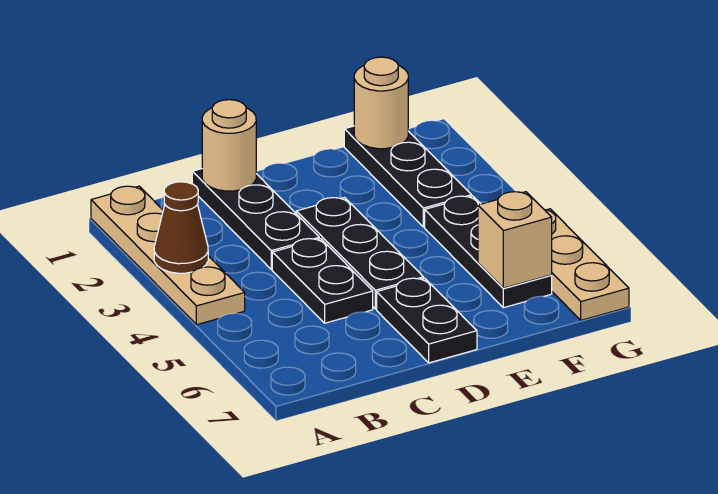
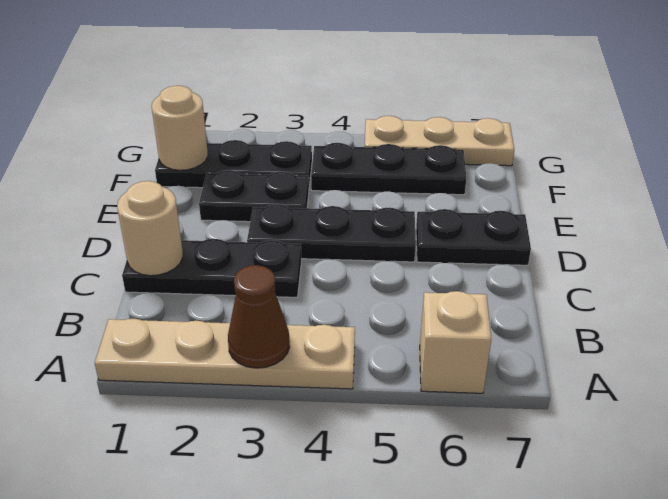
black plate C4:C5 level 1 -> black plate E2:E3 level 1
tan brick F6 level 2 -> tan brick A6 level 1

